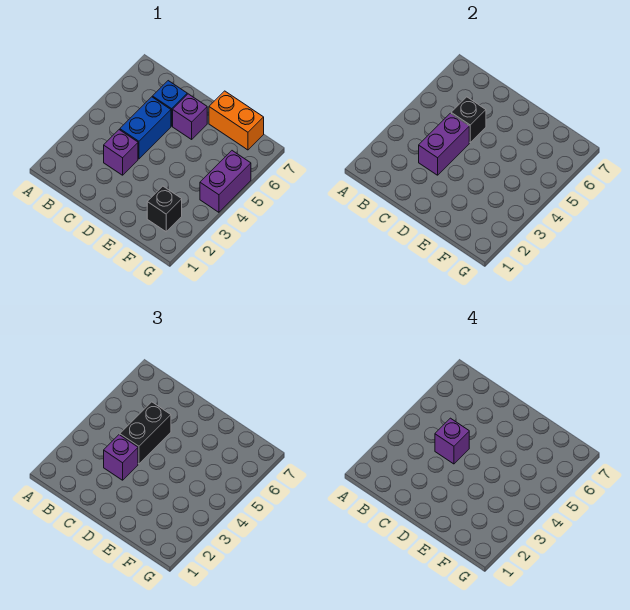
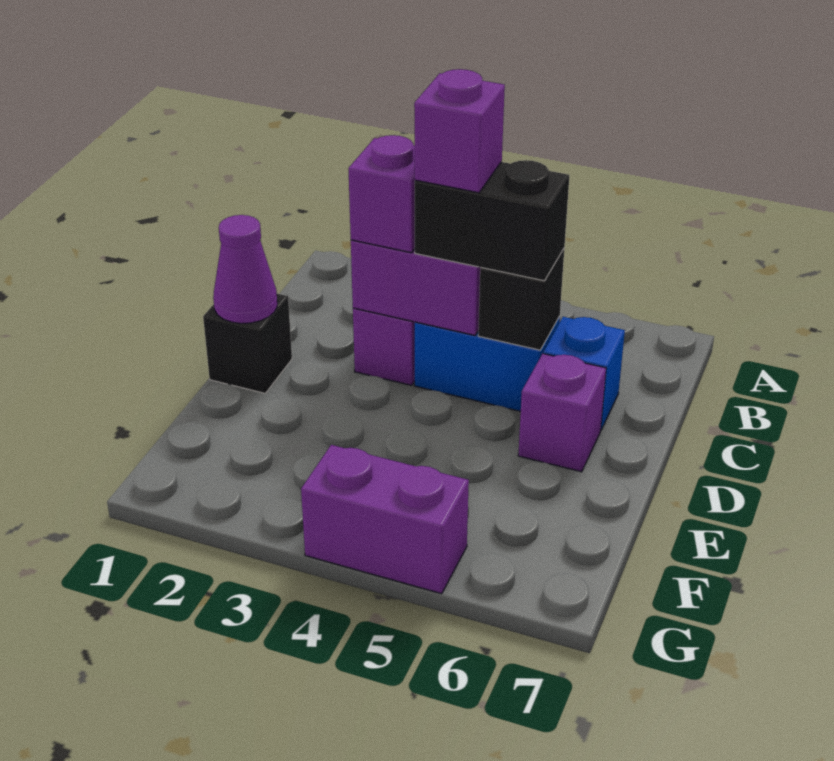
none -> purple cone D1 level 2
orange brick E7:F7 level 1 -> none
black brick F2 level 1 -> black brick D1 level 1

